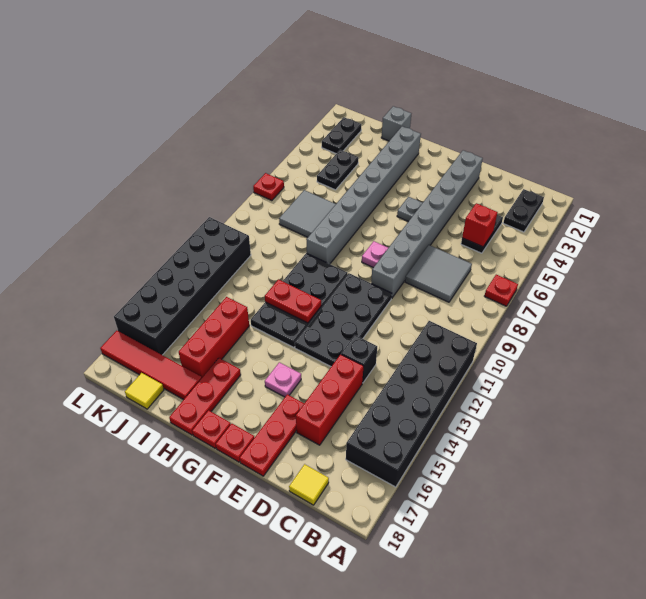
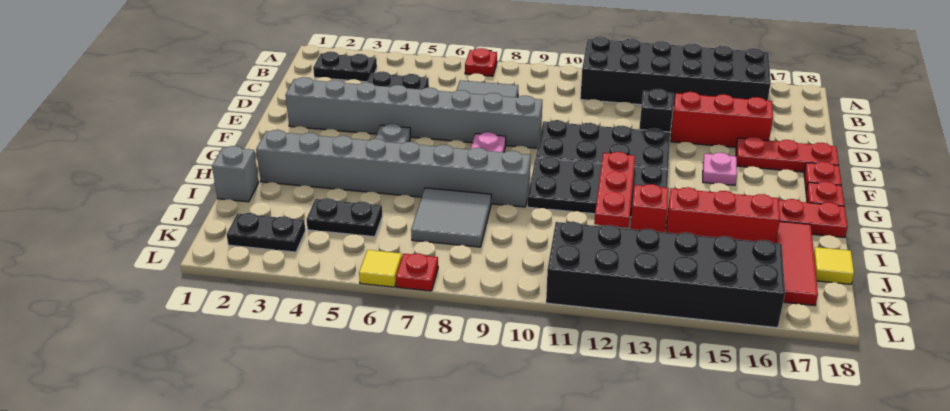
red brick C5 level 2 -> red brick I13 level 1
yellow tile C18 level 1 -> yellow tile L6 level 1
red plate G12:H12 level 2 -> red plate G12:I12 level 2
red tile I17:L17 level 1 -> red tile I17:K17 level 1

